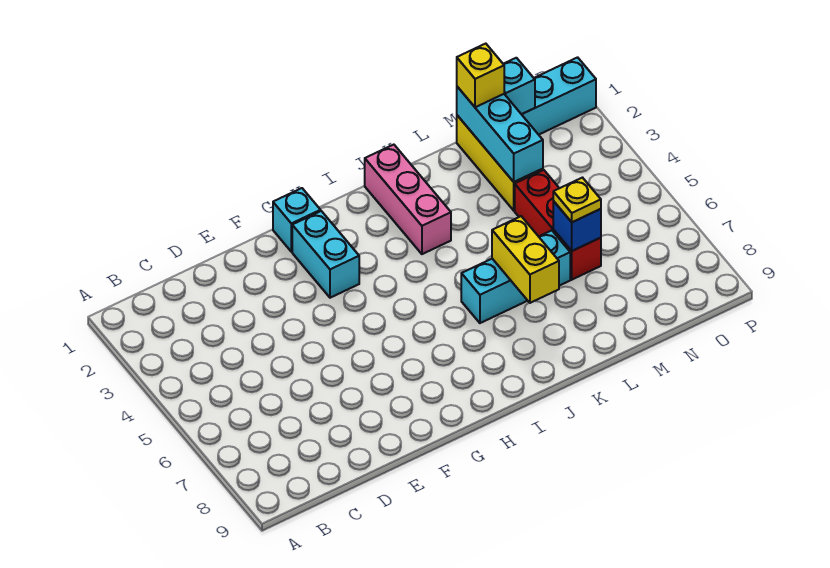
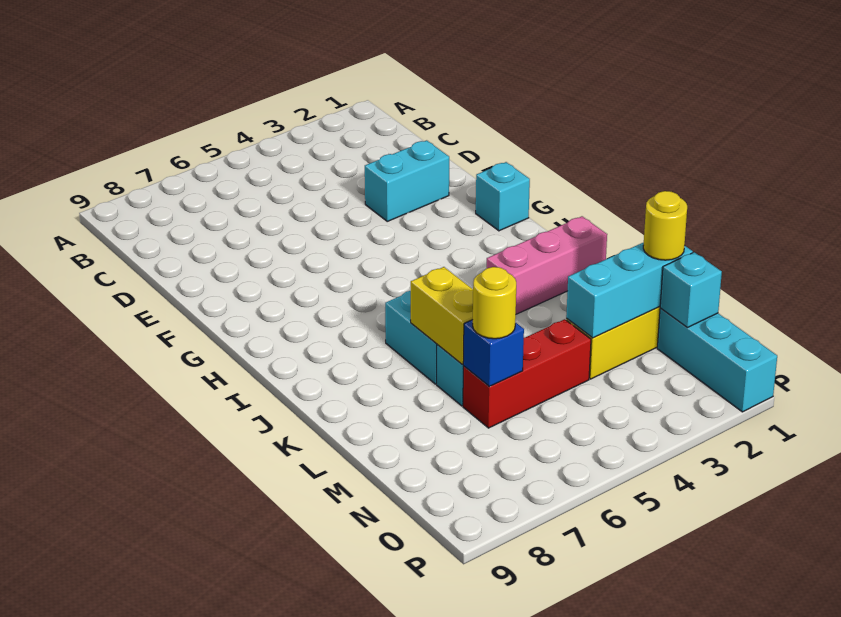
cyan brick G2:G3 level 1 -> cyan brick E2:E3 level 1
yellow brick K6:K7 level 2 -> yellow brick K6:L6 level 2
yellow brick M1 level 3 -> yellow round brick M1 level 3
yellow plate M6 level 3 -> yellow round brick M6 level 3

